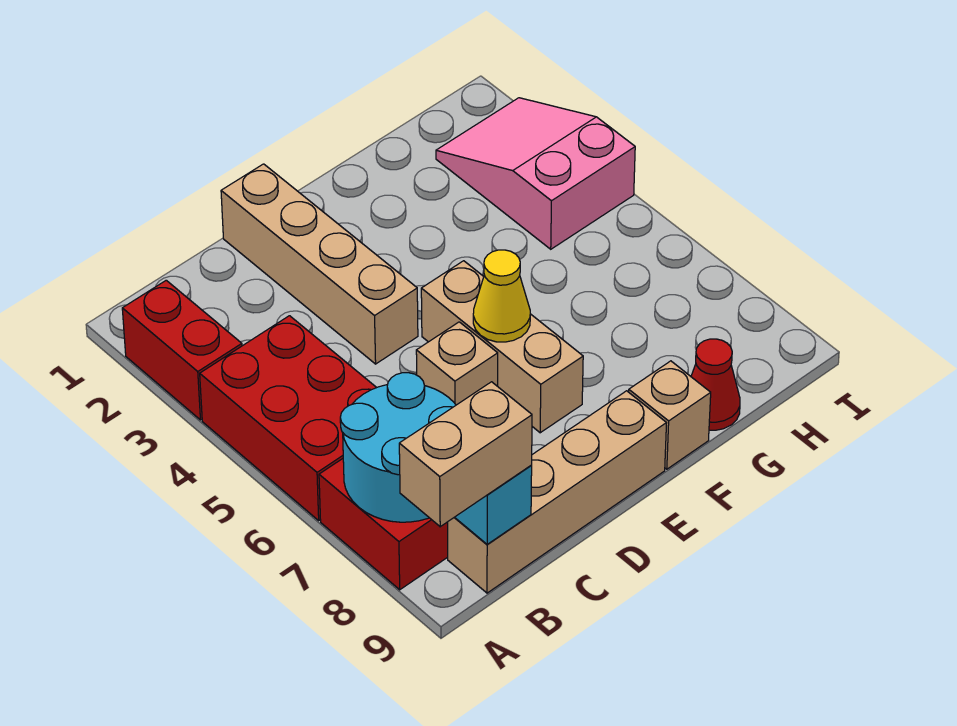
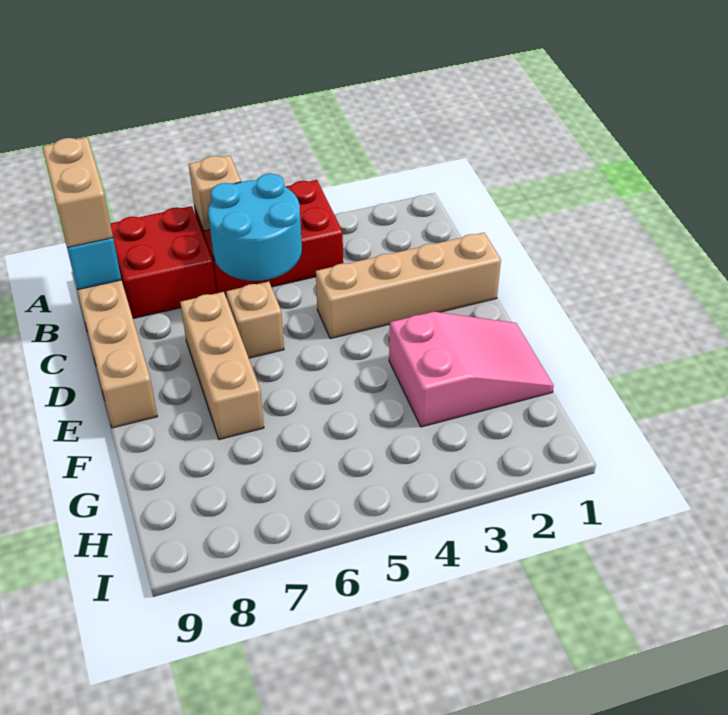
red brick A2:A3 level 1 -> none
cyan round brick A7:B8 level 2 -> cyan round brick B5:C6 level 2
tan brick E5:E7 level 1 -> tan brick D7:F7 level 1
yellow cone E6 level 2 -> none
tan brick F9 level 1 -> tan brick A6 level 2
red cone G9 level 1 -> none
pink slope H2:I4 level 1 top 4 -> pink slope F1:G3 level 1 top 3

